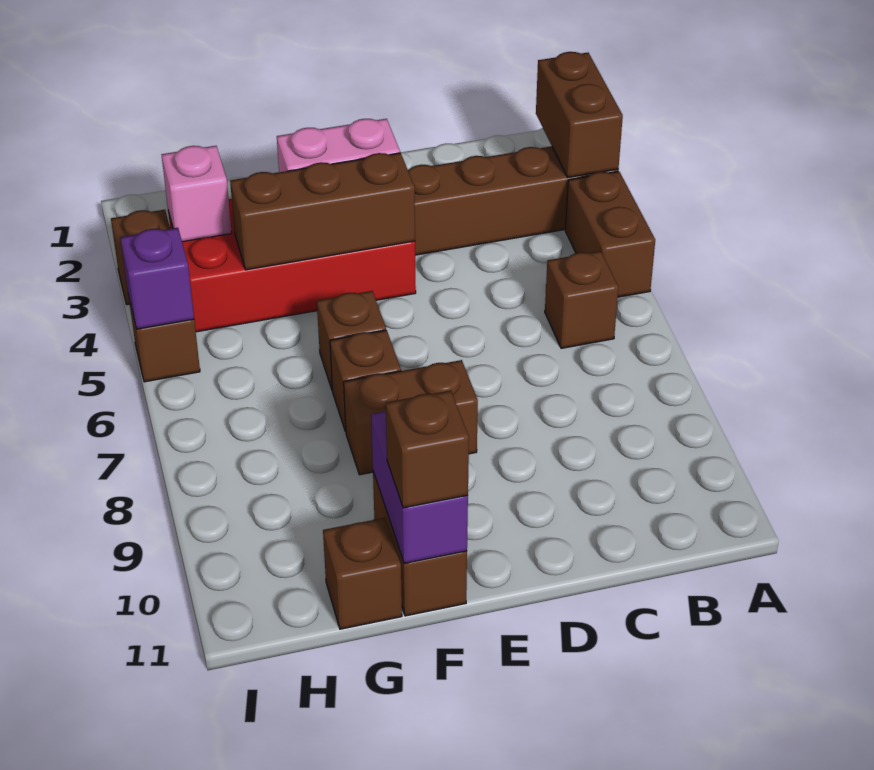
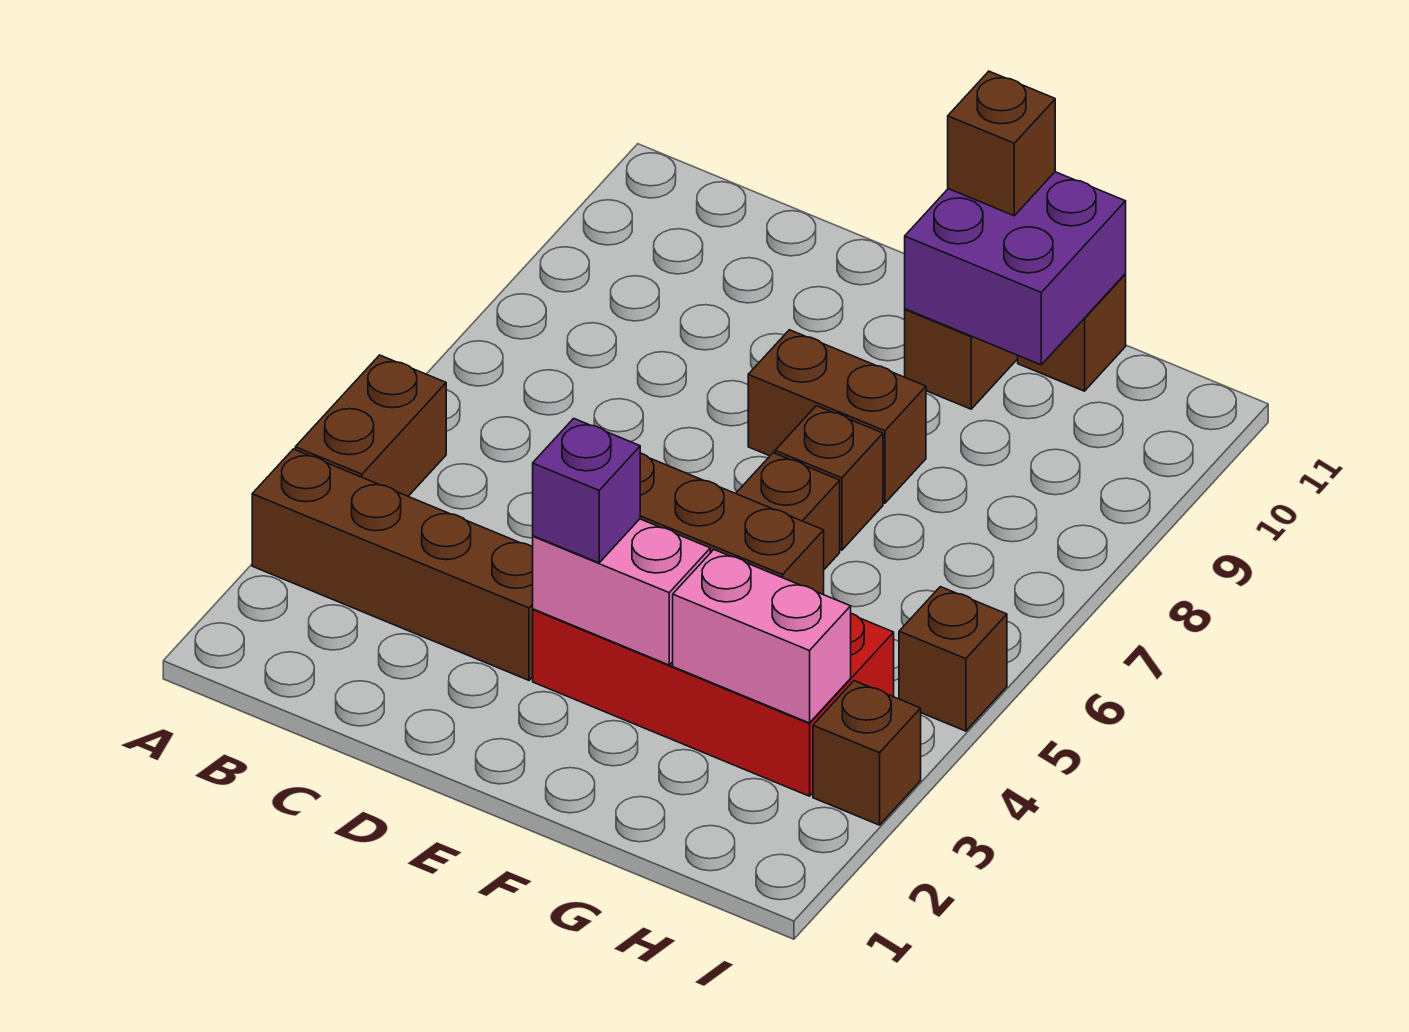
brown brick A2:A3 level 2 -> none
brown brick B6 level 1 -> none
purple brick F10:F11 level 2 -> purple brick F10:G11 level 2
pink brick H3 level 2 -> pink brick G3:H3 level 2
purple brick I5 level 2 -> purple brick E3 level 3

